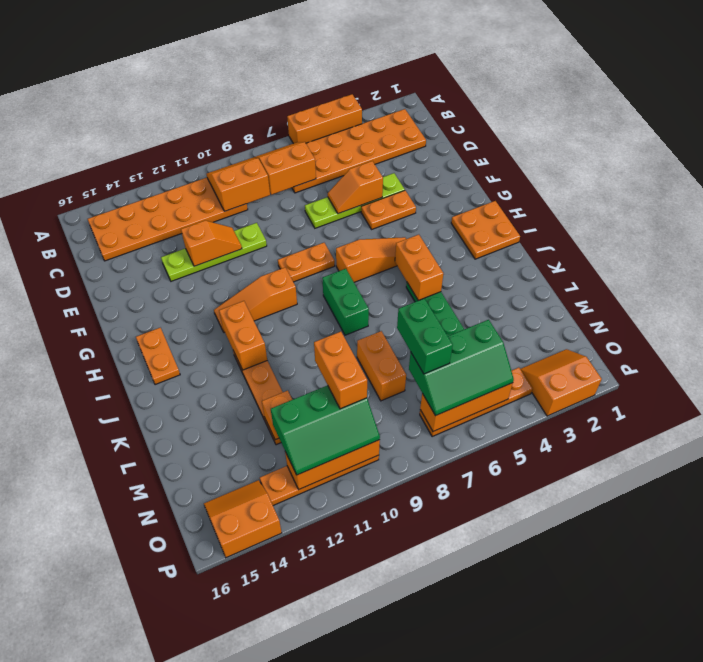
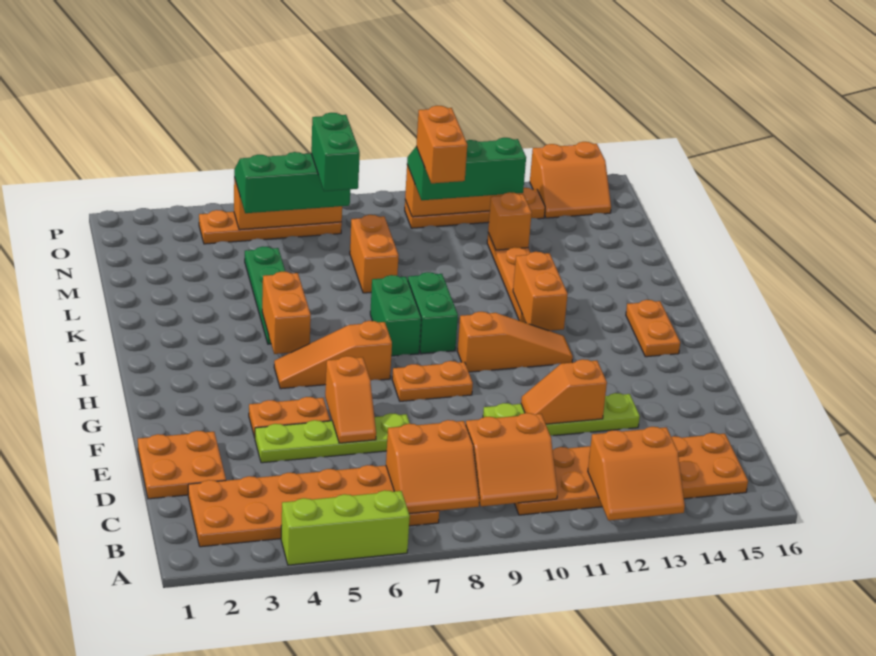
orange brick A4:A6 level 1 -> lime brick A4:A6 level 1
orange slope E5:E6 level 2 top 5 -> orange slope E6:F6 level 2 top F
orange plate H1:I2 level 1 -> orange plate D1:E2 level 1
none -> green brick I9:J9 level 1
orange slope O2:P3 level 1 top P -> orange slope A12:B13 level 2 top B

